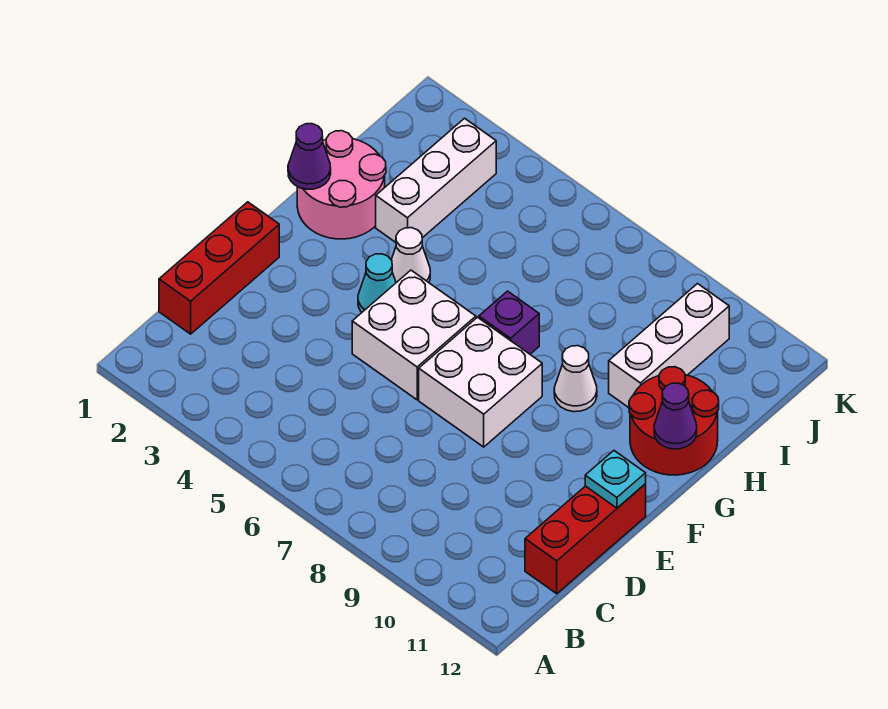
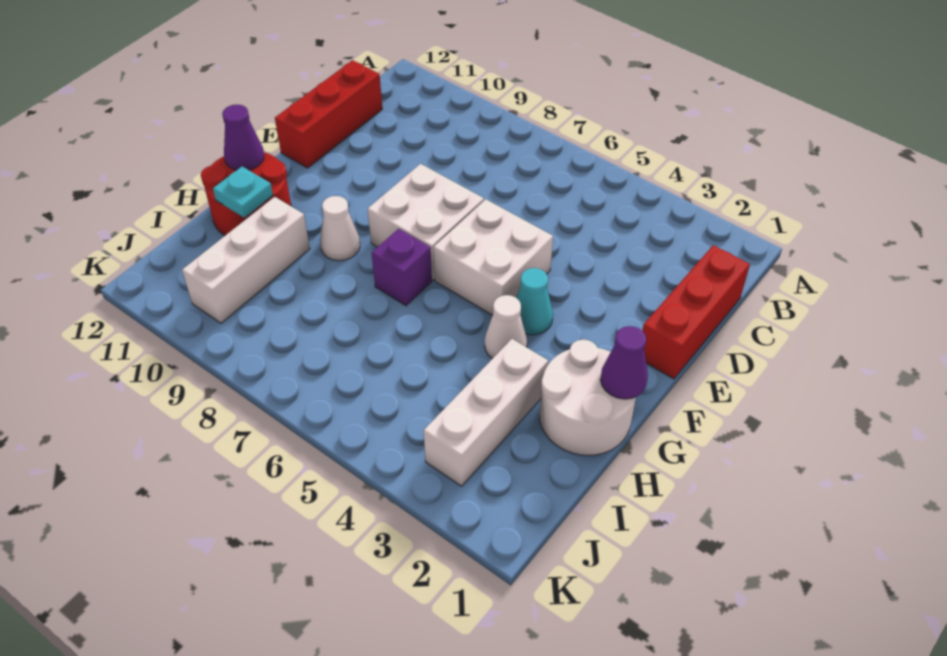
cyan plate E12 level 2 -> cyan plate H11 level 2
pink round brick G1:H2 level 1 -> white round brick G1:H2 level 1

